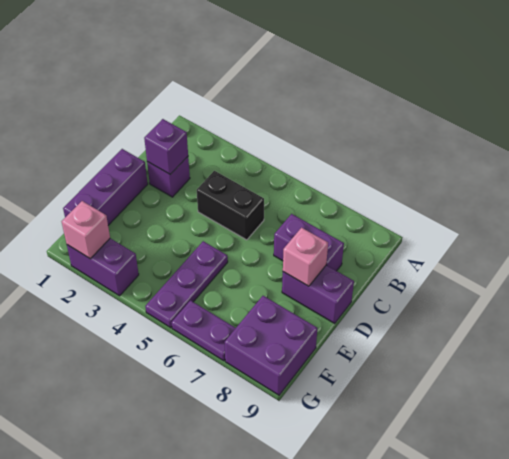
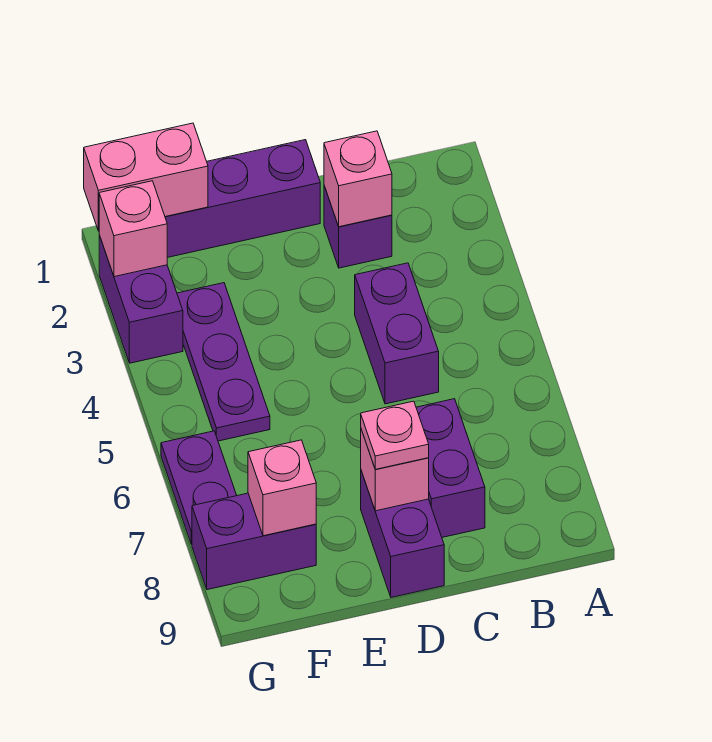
purple brick C2 level 2 -> pink brick C2 level 2
black brick C4:C5 level 1 -> purple brick C4:C5 level 1
none -> pink plate D8 level 3
purple plate E5:G5 level 1 -> purple plate F3:F5 level 1
none -> pink brick F1:G1 level 2
purple brick F8:G9 level 1 -> purple brick F8:G8 level 1
none -> pink brick F8 level 2

